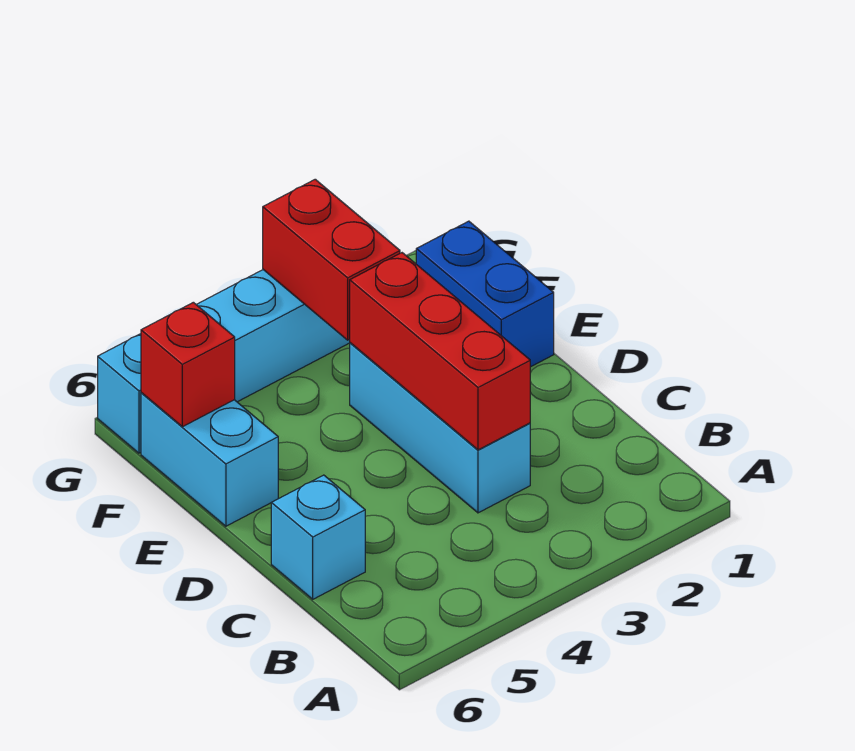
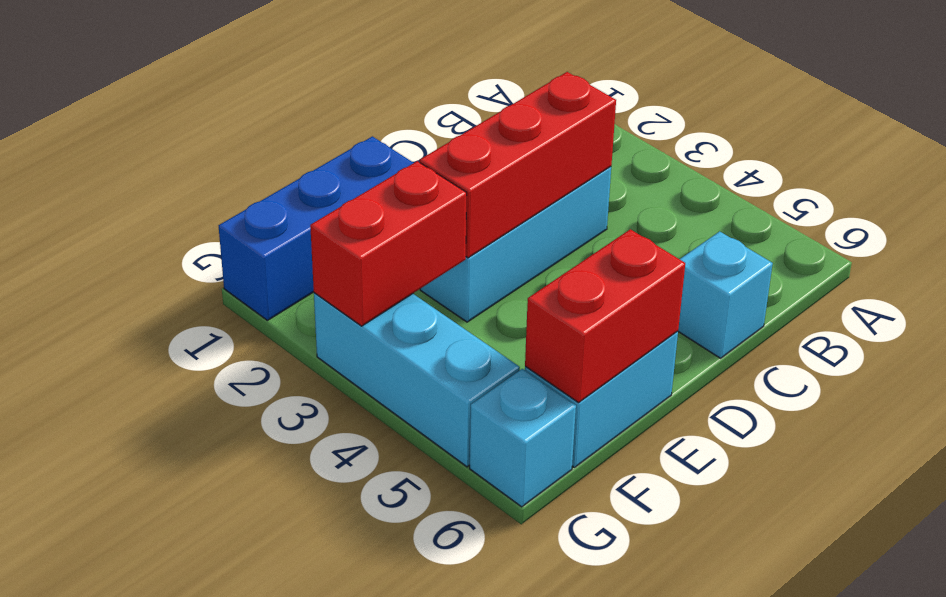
blue brick E1:F1 level 1 -> blue brick E1:G1 level 1
red brick F6 level 2 -> red brick E6:F6 level 2

